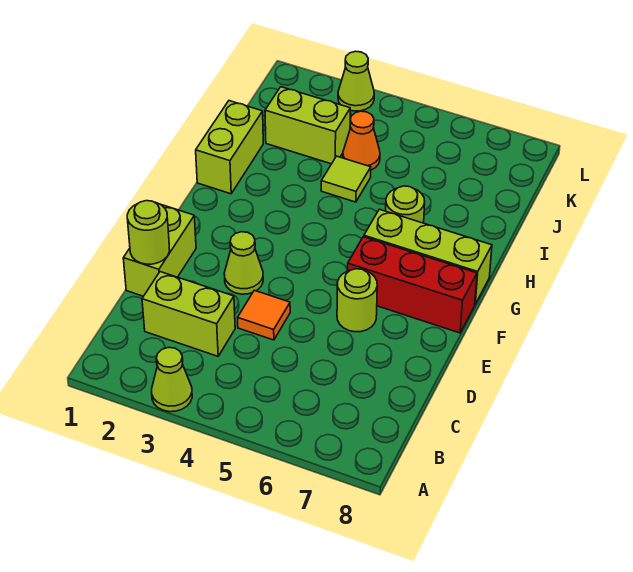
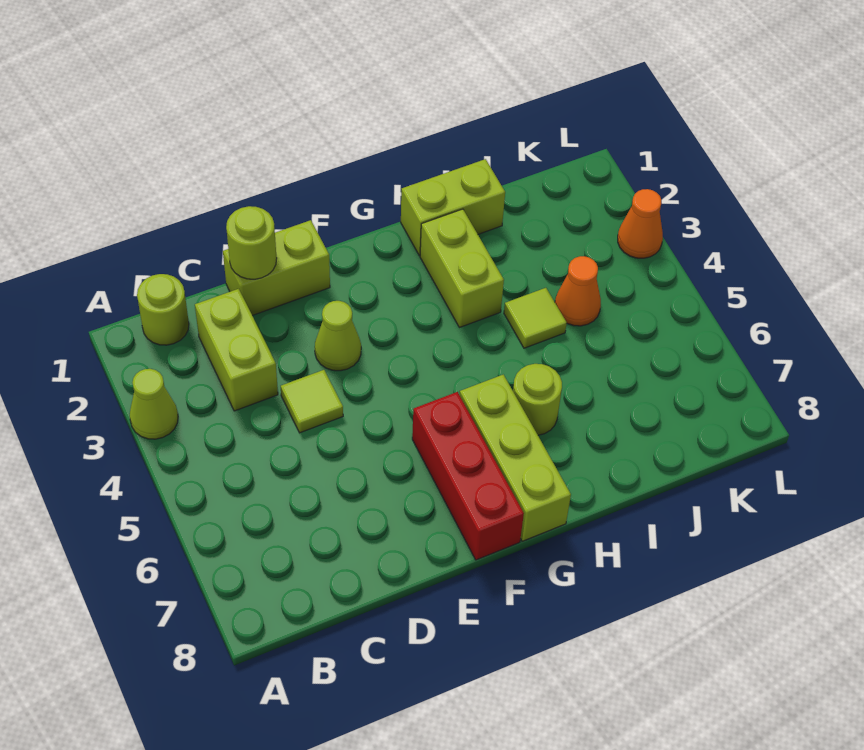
orange tile D4 level 1 -> lime tile D4 level 1
lime round brick E6 level 1 -> lime round brick B1 level 1
lime brick J2:J3 level 1 -> lime brick H2:H3 level 1
lime cone L3 level 1 -> orange cone L3 level 1

